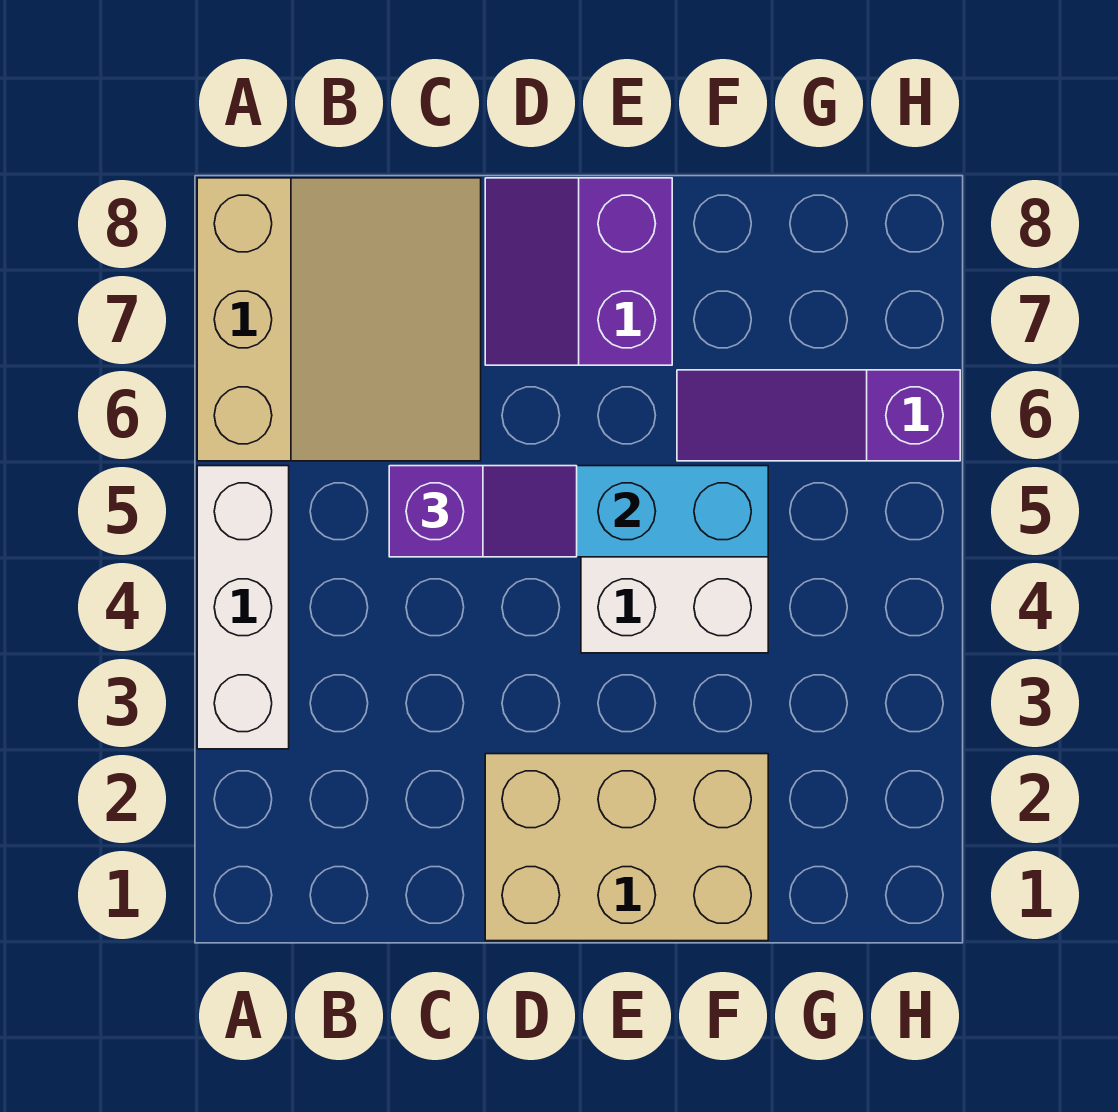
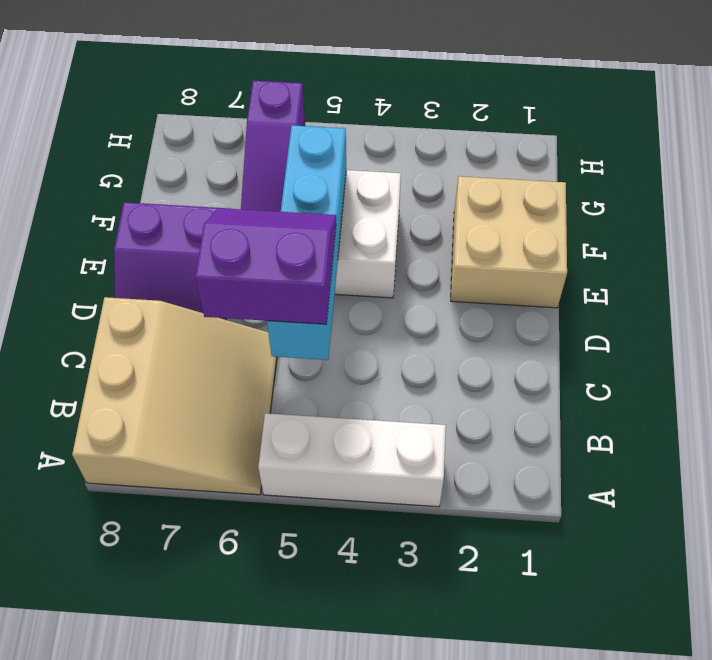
tan slope A6:C8 level 1 top A -> tan slope A6:C8 level 1 top 8
purple slope C5:D5 level 3 top C -> purple slope C5:D6 level 3 top C
tan brick D1:F2 level 1 -> tan brick E1:F2 level 1

